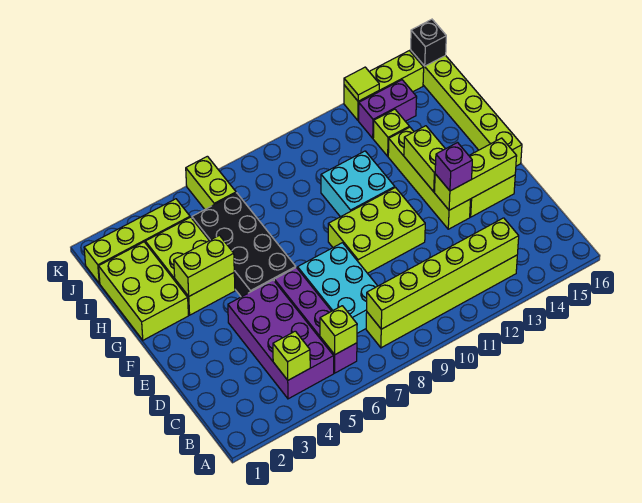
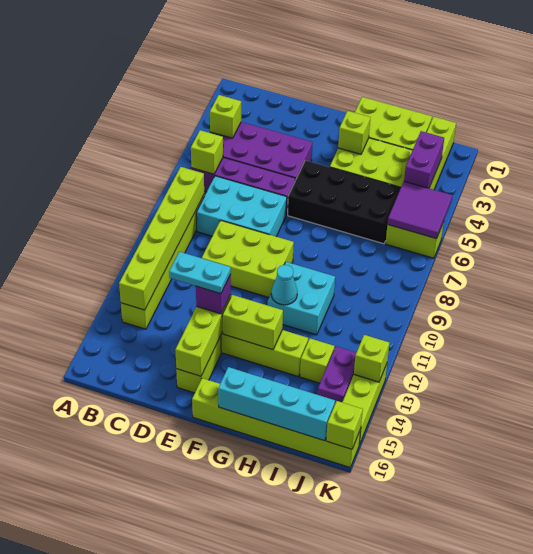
none -> cyan plate D13:E13 level 4
lime brick E9:F11 level 1 -> lime brick D9:F10 level 1
lime brick G3:G4 level 2 -> lime brick G3 level 2
none -> cyan cone G11 level 2
none -> cyan brick G16:J16 level 2
none -> purple brick J3:J4 level 2
none -> purple tile J5:K6 level 2
lime tile K13 level 2 -> lime brick K13 level 2
black brick K16 level 2 -> lime brick K16 level 2

